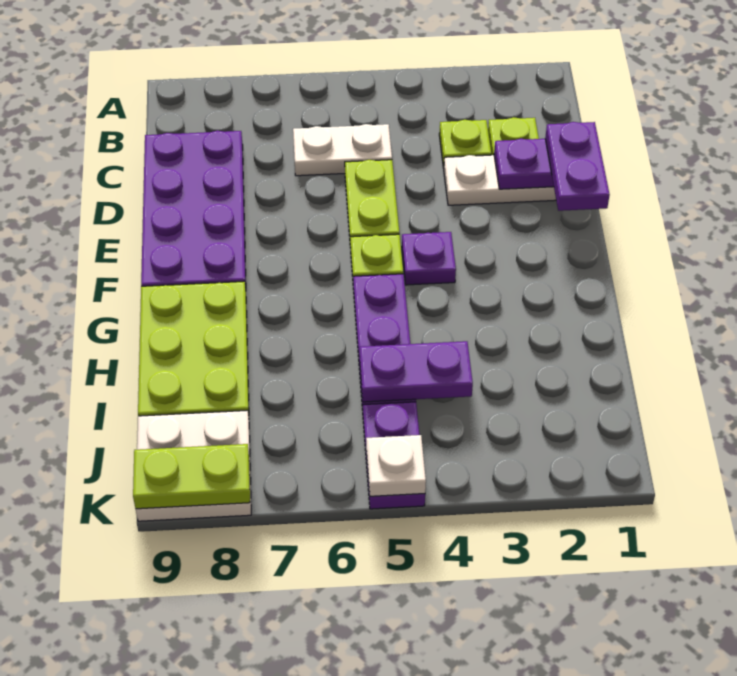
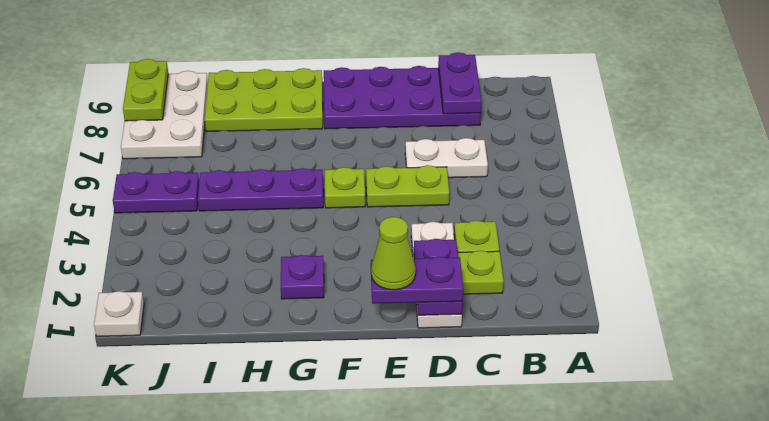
white plate C5:C6 level 1 -> white plate C6:D6 level 1
none -> lime cone E1 level 4
purple plate F4 level 1 -> purple plate G2 level 1
purple plate I4:I5 level 2 -> purple plate C8:C9 level 2
white plate J8:K9 level 1 -> white plate J7:K9 level 1
white plate K5 level 2 -> white plate K1 level 1

